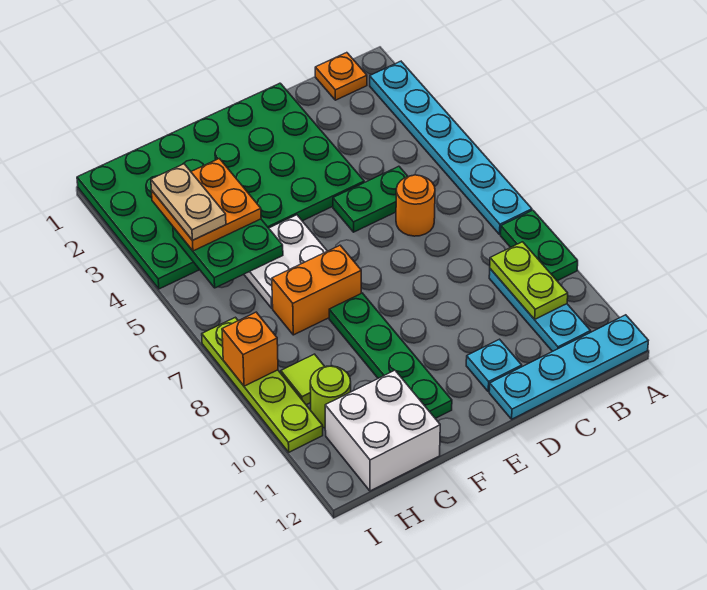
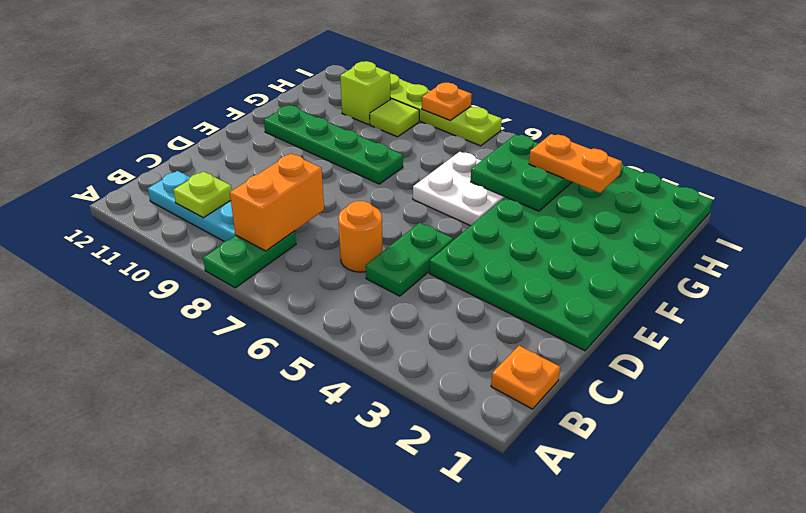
cyan plate A2:A7 level 1 -> none
green plate A8:A9 level 1 -> green plate A8:B8 level 1
cyan plate A12:D12 level 1 -> none
lime plate B9:B10 level 2 -> lime plate B10 level 2
cyan plate D11 level 1 -> none
orange brick F7:G7 level 1 -> orange brick B8:C8 level 2
orange plate G3:H4 level 3 -> orange plate H3:H4 level 3
white brick G11:H12 level 1 -> none
tan plate H3:H4 level 4 -> none
lime round brick H10 level 1 -> lime brick H10 level 1
orange brick I8 level 2 -> orange plate I8 level 2

